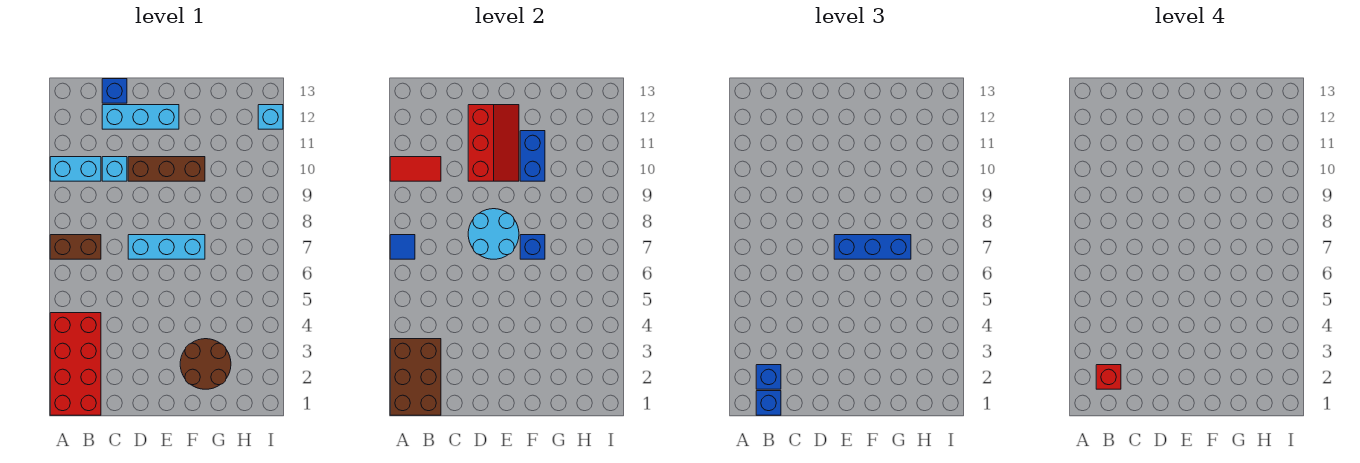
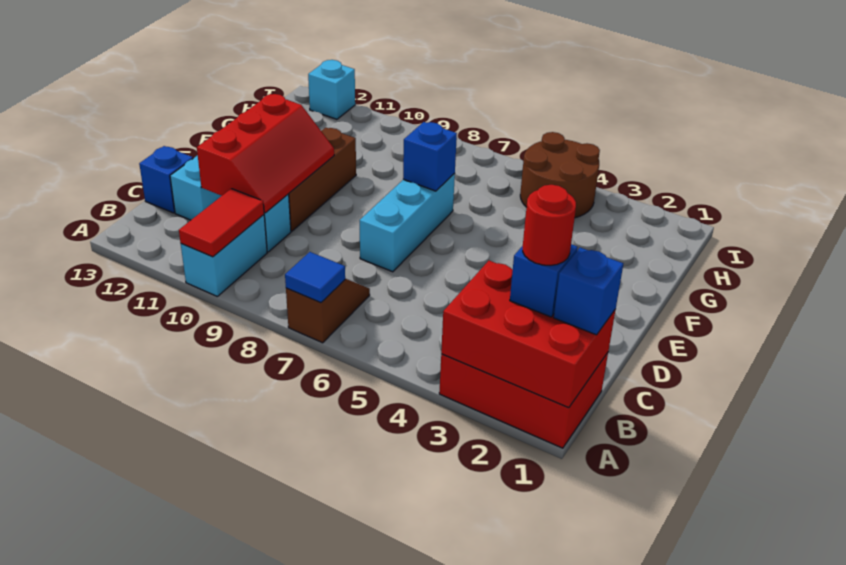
red brick A1:B4 level 1 -> red brick A1:B3 level 1
brown brick A1:B3 level 2 -> red brick A1:B3 level 2
brown brick A7:B7 level 1 -> brown slope A7:B7 level 1 top A
red brick B2 level 4 -> red round brick B2 level 4
cyan round brick D7:E8 level 2 -> none
red slope D10:E12 level 2 top D -> red slope C10:E11 level 2 top 11
blue brick E7:G7 level 3 -> none
brown round brick F2:G3 level 1 -> brown round brick H4:I5 level 1
blue brick F10:F11 level 2 -> none

